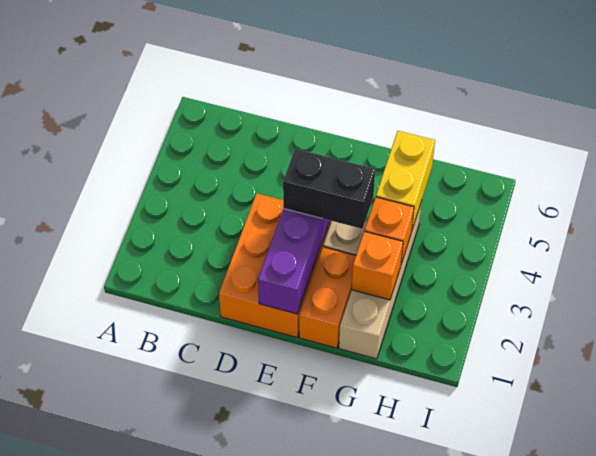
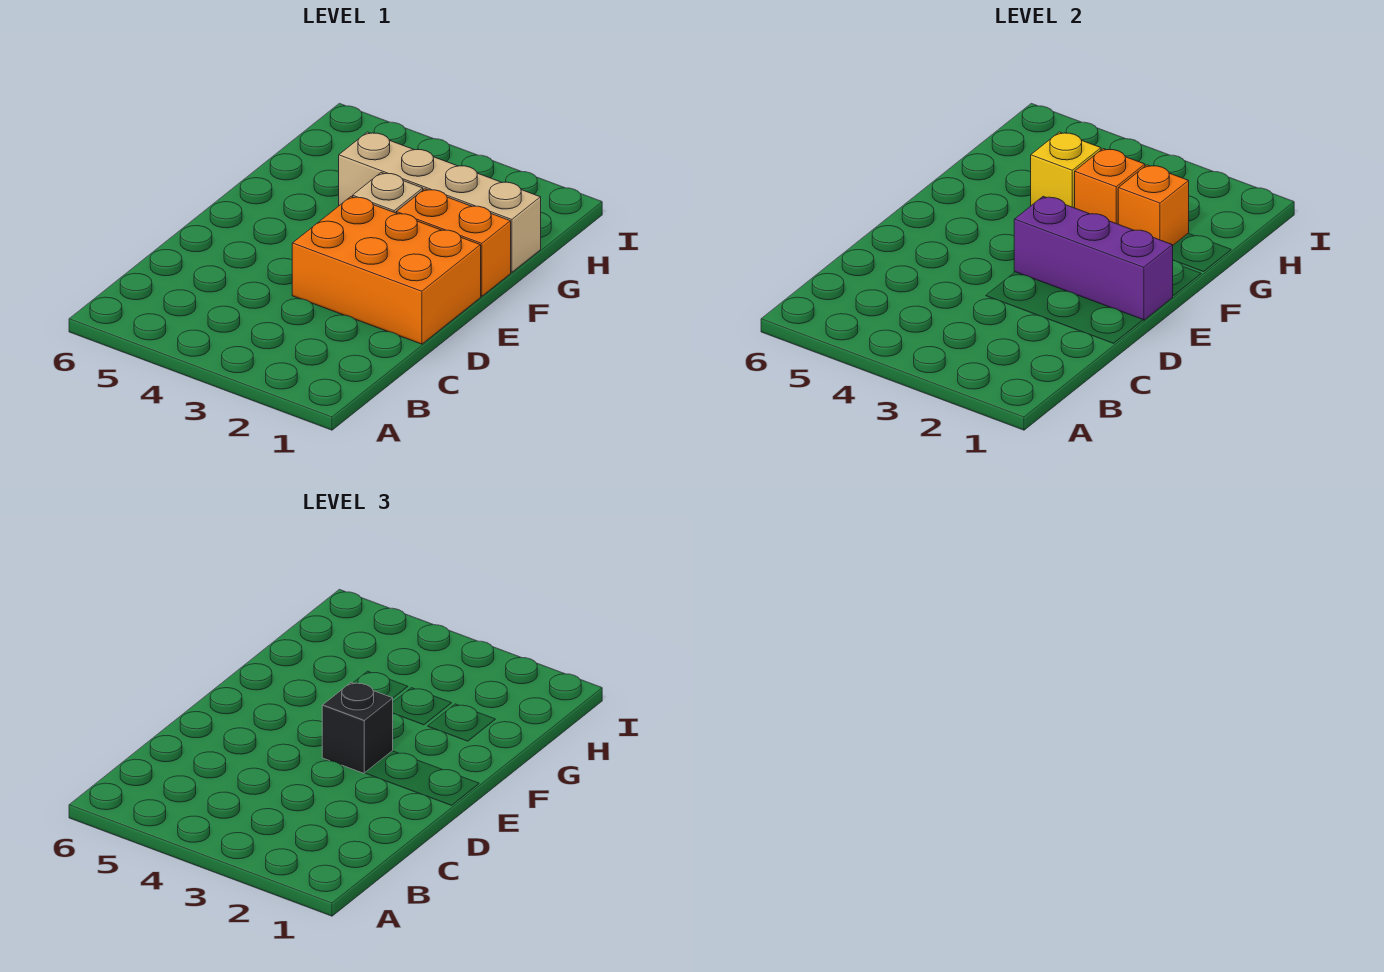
black brick E3:F3 level 3 -> black brick E3 level 3
yellow brick G4:G5 level 2 -> yellow brick G4 level 2

